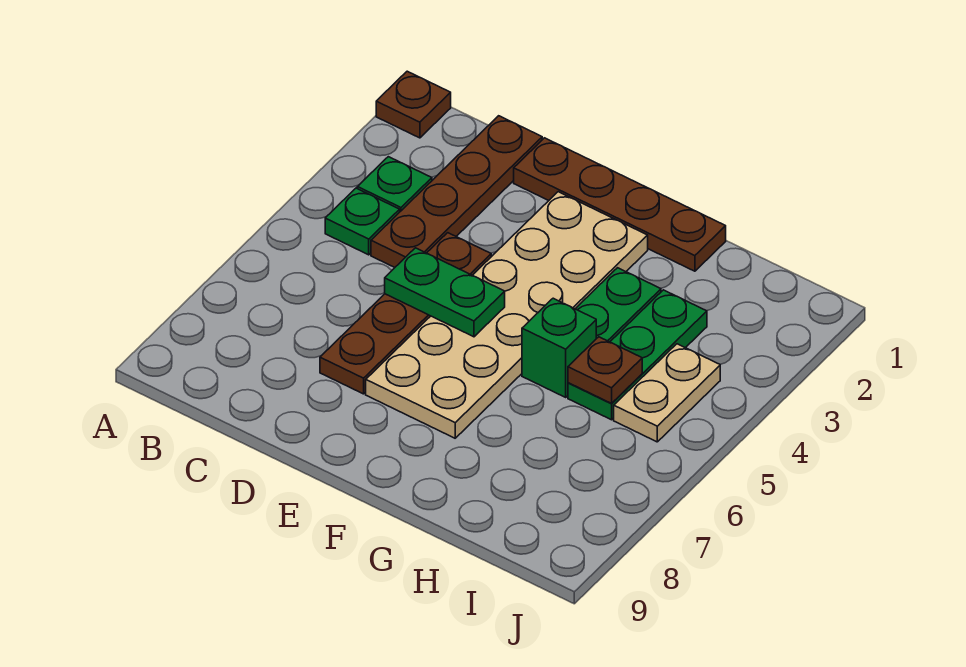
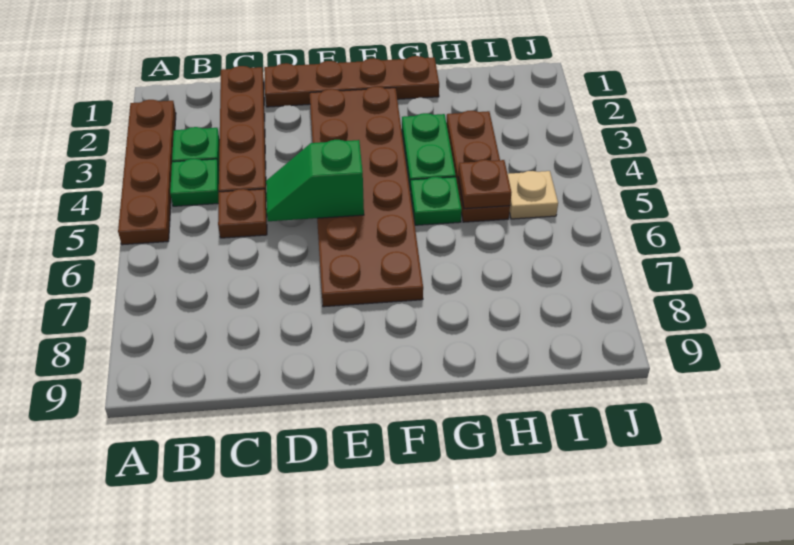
brown plate A1 level 1 -> brown plate C5 level 1
brown plate D4:D7 level 1 -> brown plate A2:A5 level 1
green plate D5:E5 level 2 -> green slope D5:E5 level 2 top E
tan plate E2:F7 level 1 -> brown plate E2:F7 level 1
green brick G5 level 1 -> green plate G5 level 1
green plate H3:H5 level 1 -> brown plate H3:H5 level 1
tan plate I4:I5 level 1 -> tan plate I5 level 1

